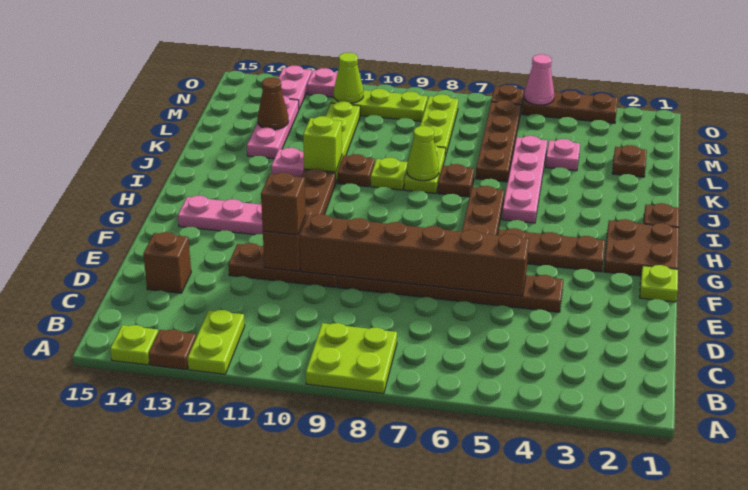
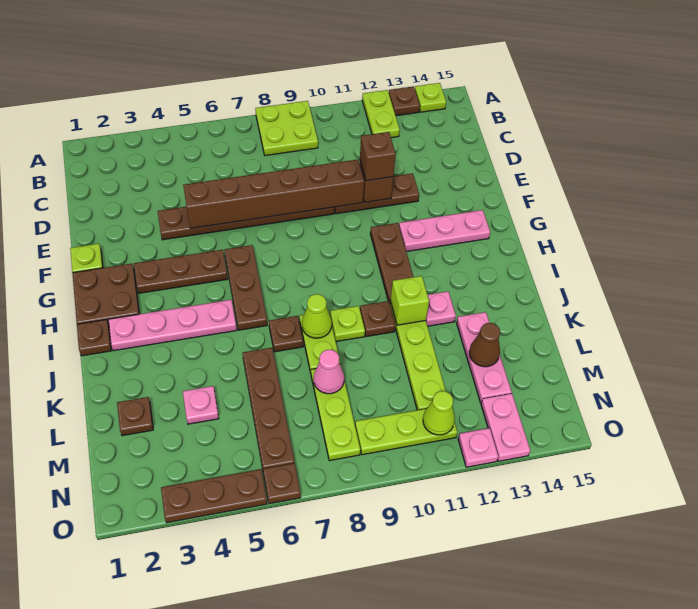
brown brick D14 level 1 -> none
pink plate I5:L5 level 1 -> pink plate I2:I5 level 1
pink cone O5 level 2 -> pink cone L8 level 2

